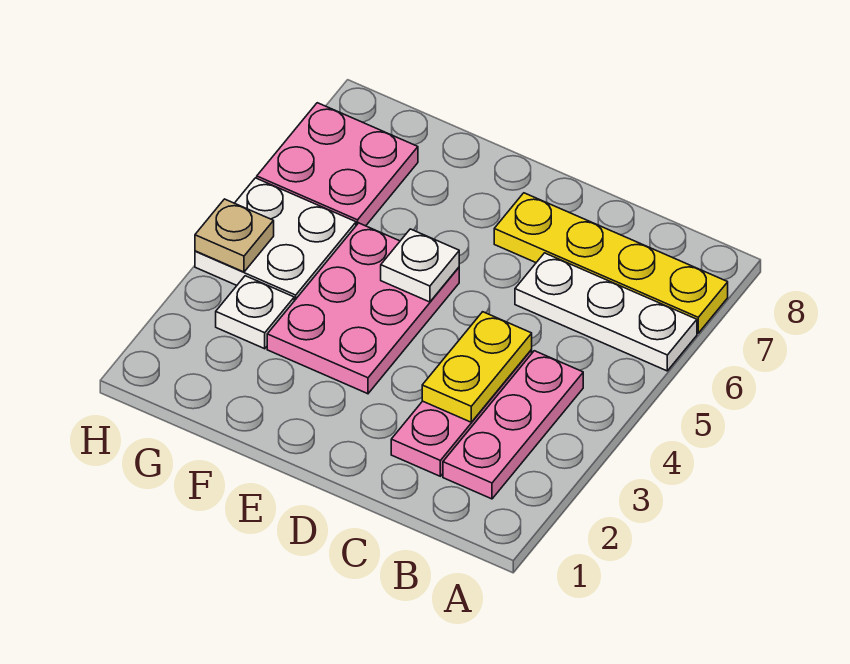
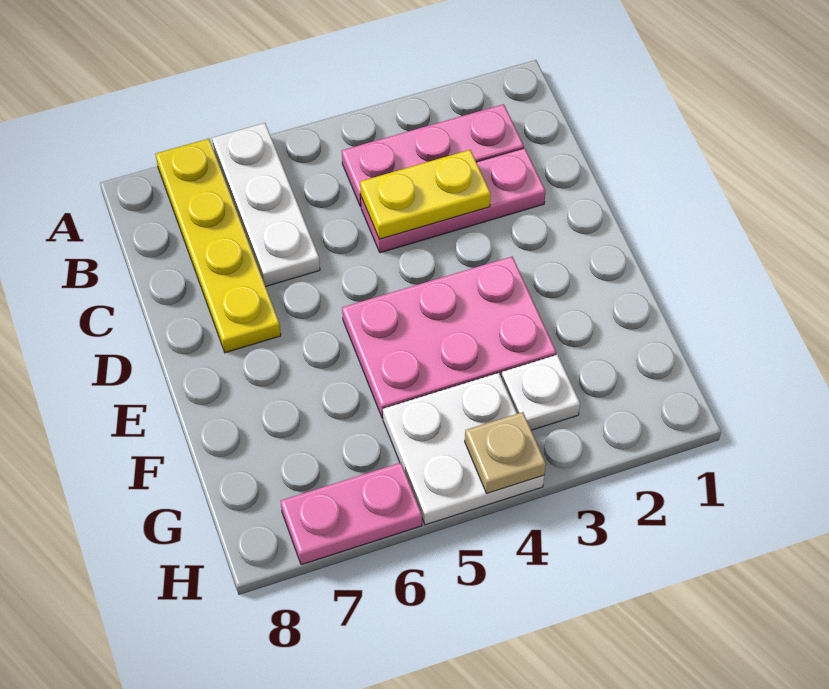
white plate E5 level 2 -> none
pink plate G6:H7 level 1 -> pink plate H6:H7 level 1

